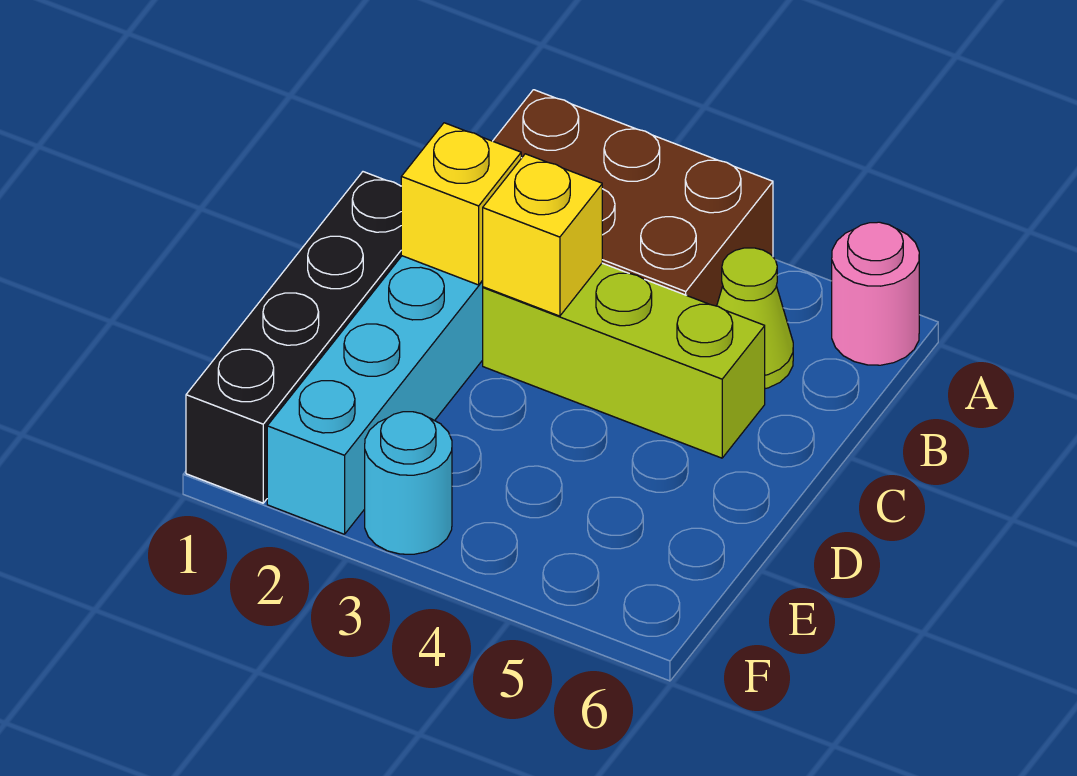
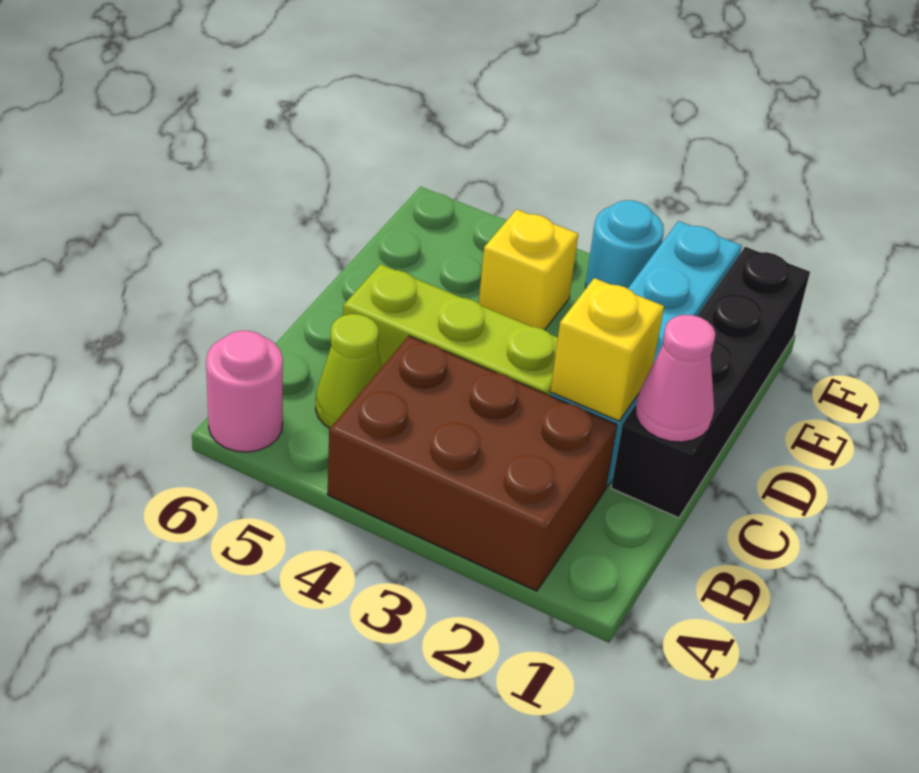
none -> pink cone C1 level 2
yellow brick C3 level 2 -> yellow brick E4 level 1

